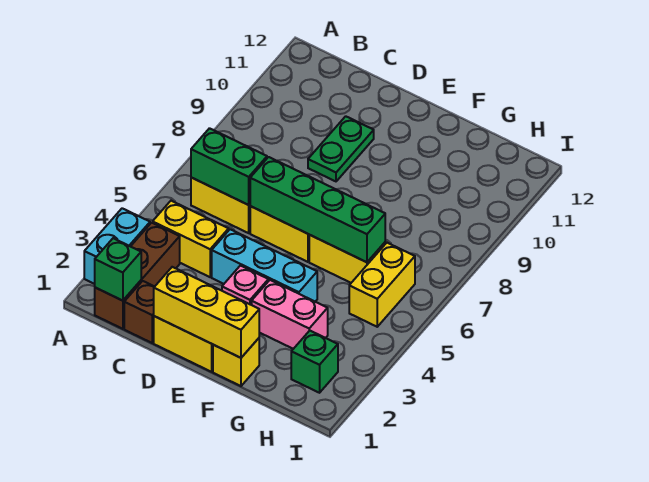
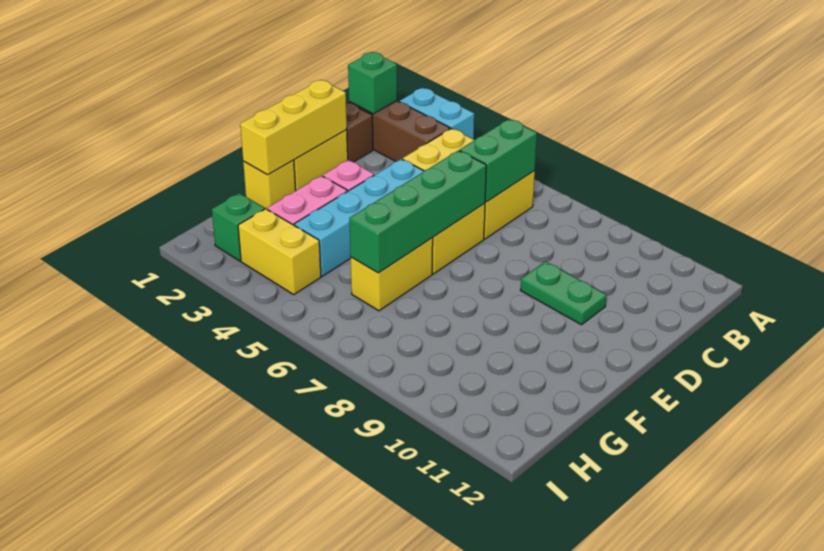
cyan brick D4:F4 level 1 -> cyan brick D4:G4 level 1
yellow brick H5:H6 level 1 -> yellow brick H3:H4 level 1

